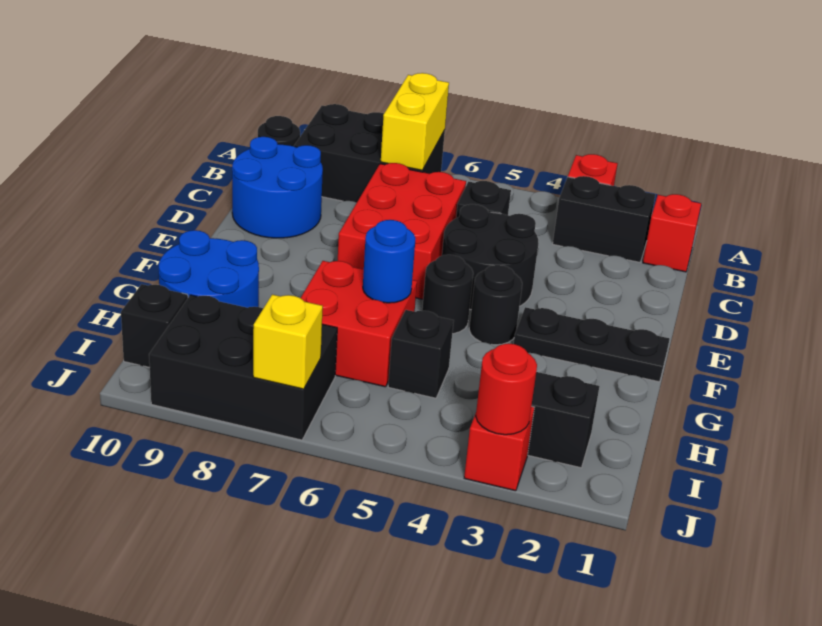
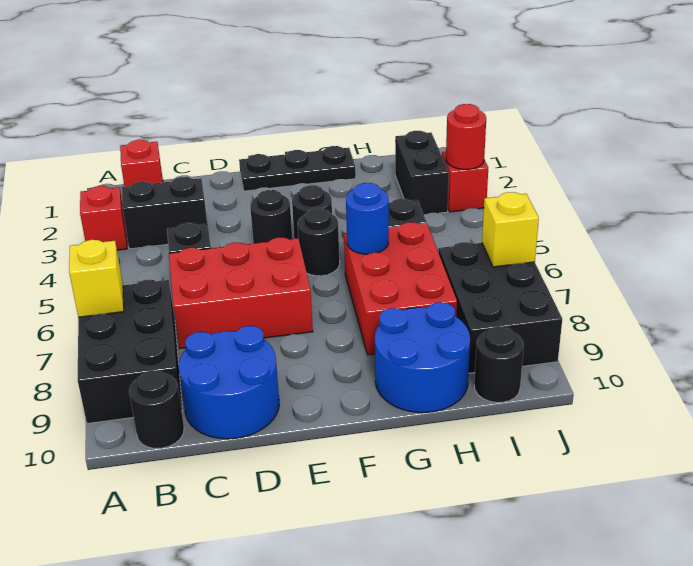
yellow brick A7:B7 level 2 -> yellow brick A7 level 2
black brick B2:B3 level 1 -> black brick B3:C3 level 1
black round brick D4:E5 level 1 -> black round brick E4 level 1
black plate F1:F3 level 1 -> black plate E1:G1 level 1
red brick G6:H7 level 1 -> red brick G6:H8 level 1
black brick I10 level 1 -> black round brick I10 level 1

